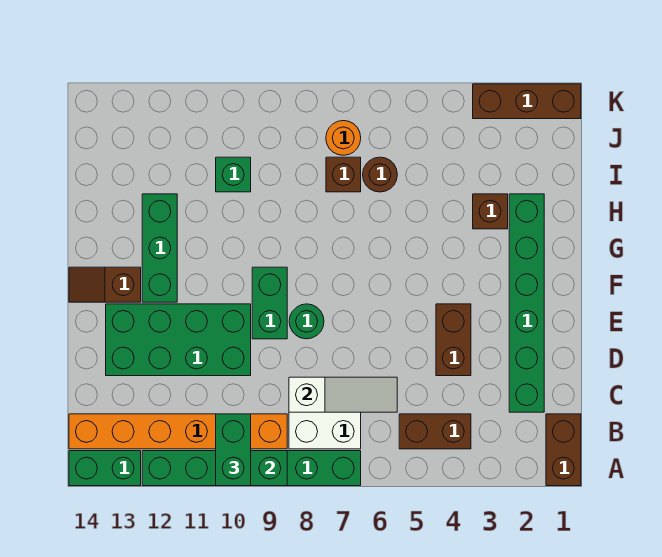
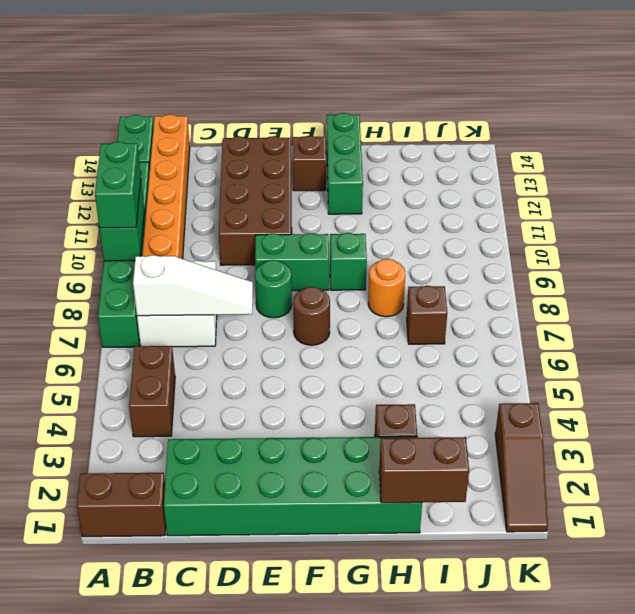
green brick A10:B10 level 3 -> green brick A9:A10 level 3
green brick C2:H2 level 1 -> green brick C1:H2 level 1
white slope C6:C8 level 2 top 8 -> white slope B7:D7 level 2 top B
brown brick D4:E4 level 1 -> brown brick H1:I1 level 2
green brick D10:E13 level 1 -> brown brick D10:E13 level 1
green brick F12:H12 level 1 -> green brick G12:G14 level 1
brown round brick I6 level 1 -> brown round brick F7 level 1
green brick I10 level 1 -> green brick G9 level 1
orange round brick J7 level 1 -> orange round brick H8 level 1
brown brick K1:K3 level 1 -> brown slope K1:K3 level 1 top 3

